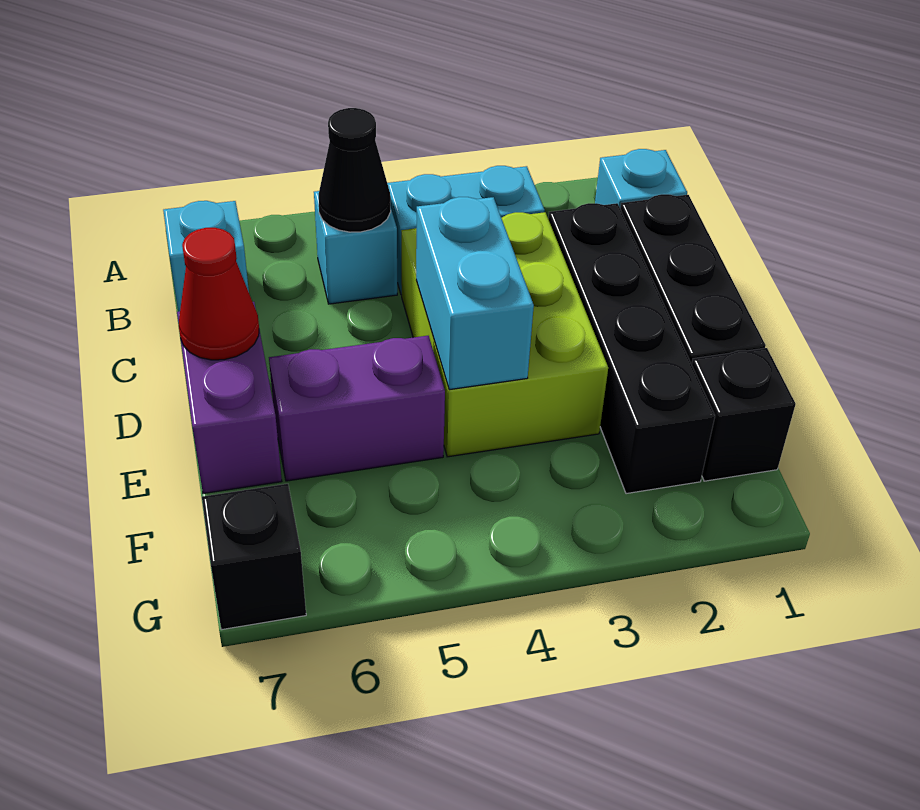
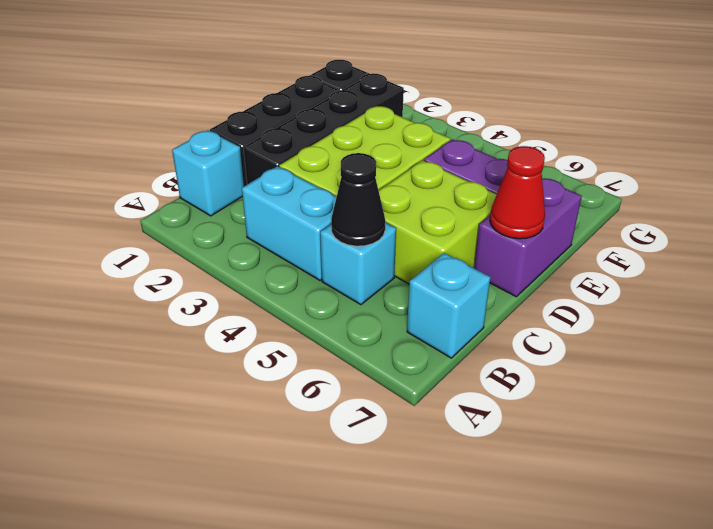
none -> lime brick C5:D6 level 1
cyan brick D4:E4 level 2 -> none
black brick G7 level 1 -> none

